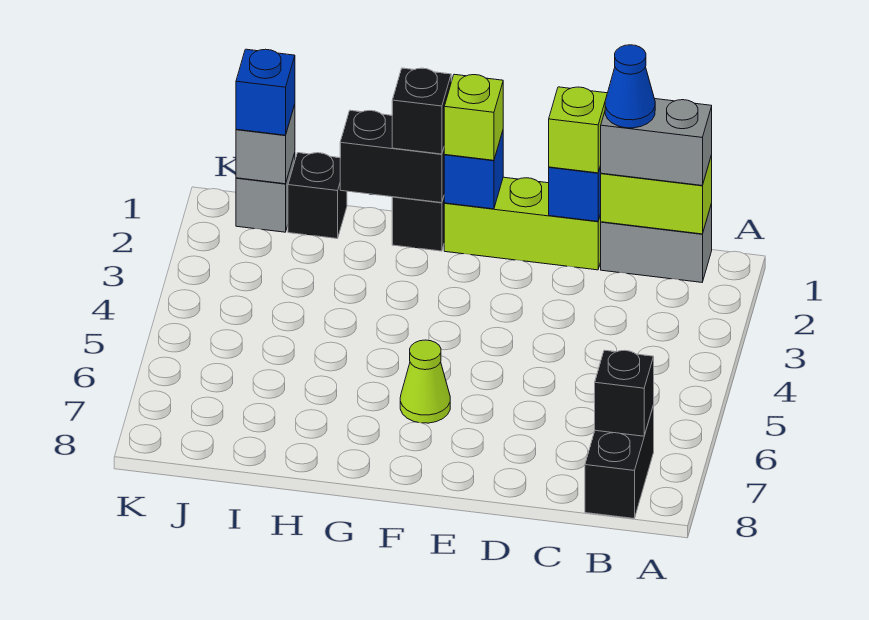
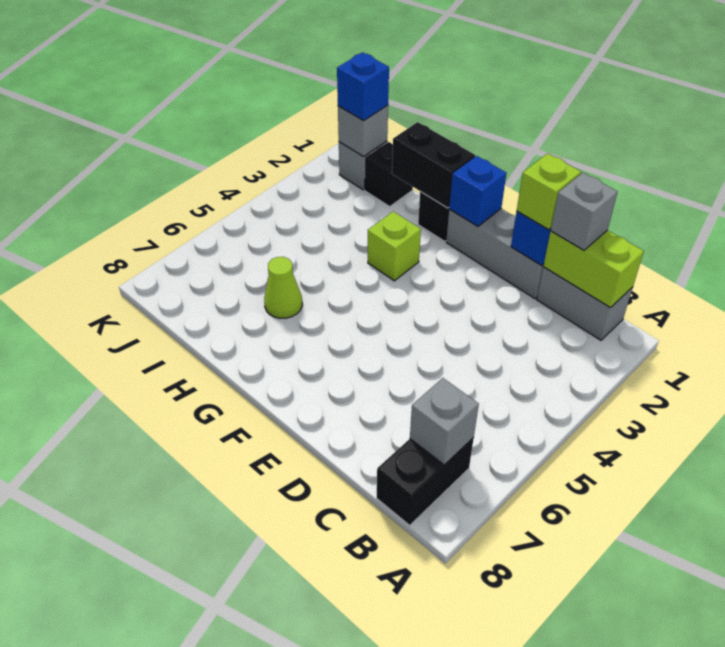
grey brick B1:C1 level 3 -> grey brick C1 level 3
black brick B7 level 2 -> grey brick B7 level 2
blue cone C1 level 4 -> none
lime brick D1:F1 level 1 -> grey brick D1:F1 level 1
lime brick F1 level 3 -> lime brick G3 level 1
lime cone F6 level 1 -> lime cone H6 level 1
black brick G1 level 3 -> none

